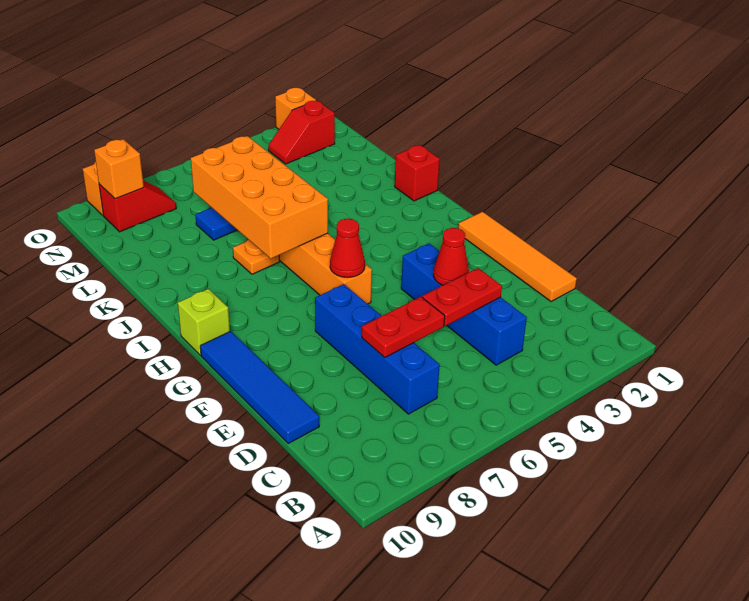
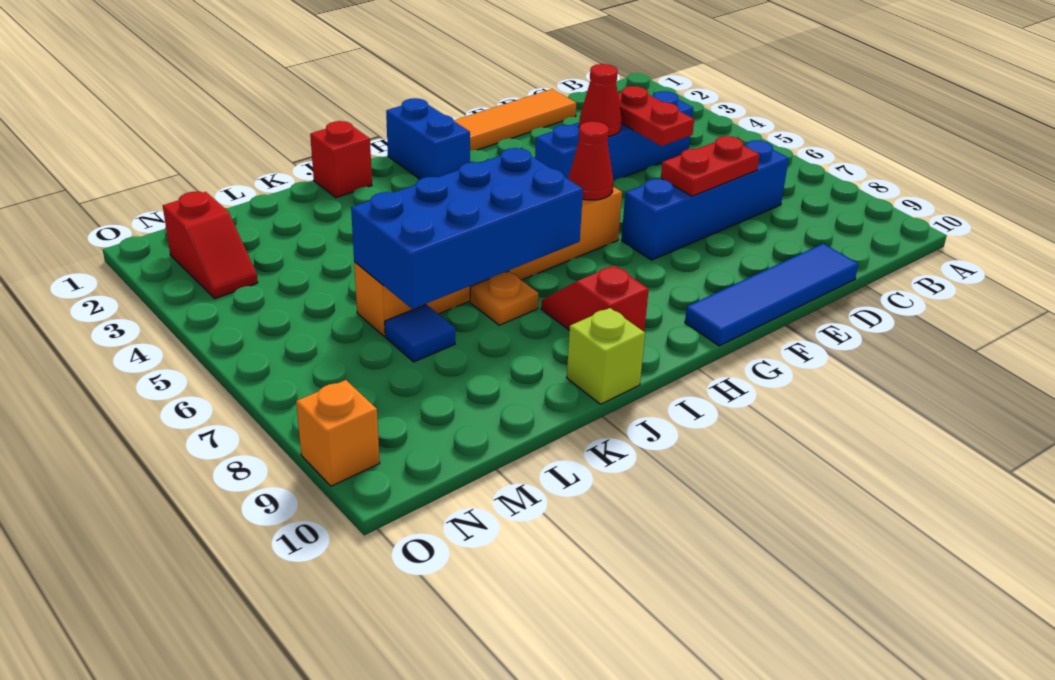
red plate D6:D7 level 2 -> red plate D7:E7 level 2
none -> blue brick H1:H2 level 1
lime brick H10 level 1 -> lime brick J10 level 1
orange brick I6:L7 level 2 -> blue brick I6:L7 level 2
red slope N8:N9 level 1 top 9 -> red slope I8:I9 level 1 top 9
orange brick N9 level 2 -> none
orange brick O2 level 1 -> none

